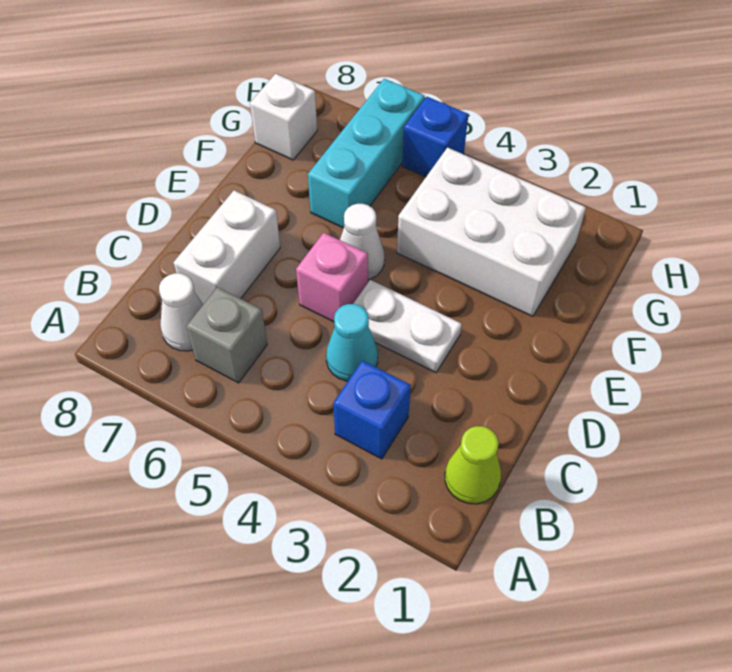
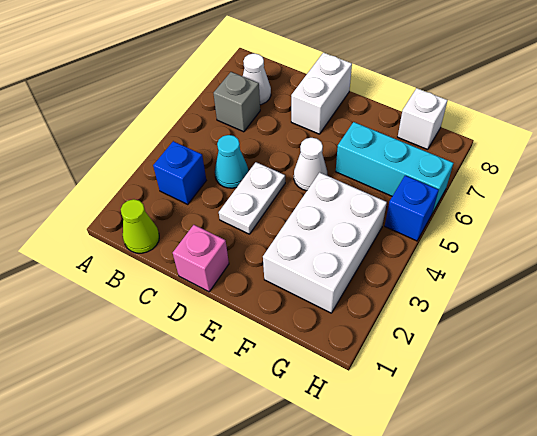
white brick C7:D7 level 1 -> white brick D7:D8 level 1
pink brick D5 level 1 -> pink brick D1 level 1

